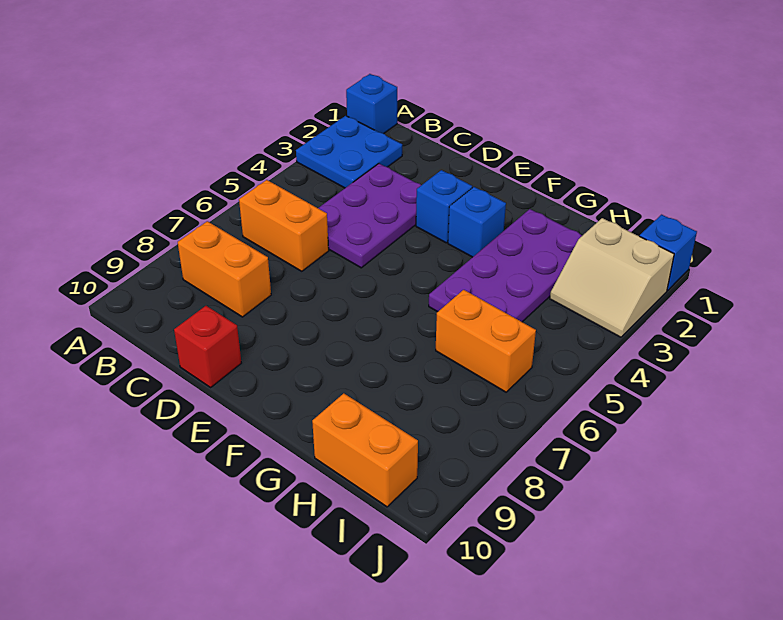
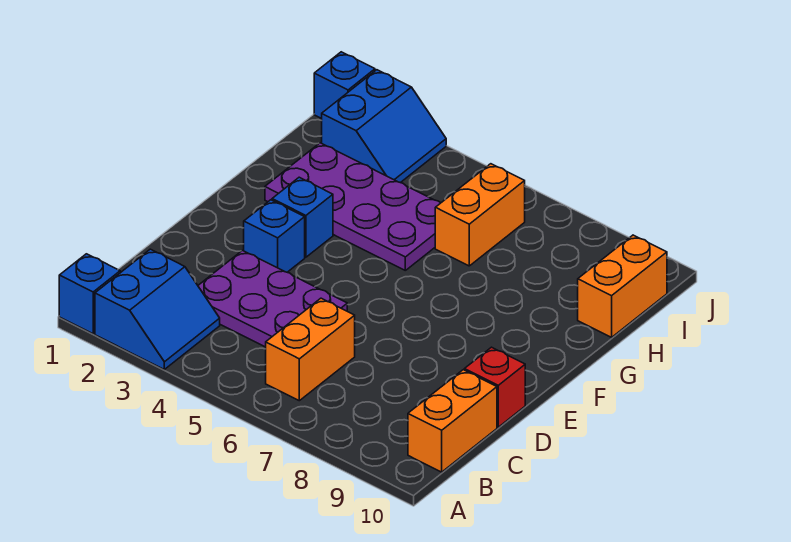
blue plate A2:B3 level 1 -> blue slope A2:B3 level 1 top 2
orange brick B8:C8 level 1 -> orange brick B10:C10 level 1
tan slope I2:J3 level 1 top 2 -> blue slope I2:J3 level 1 top 2

